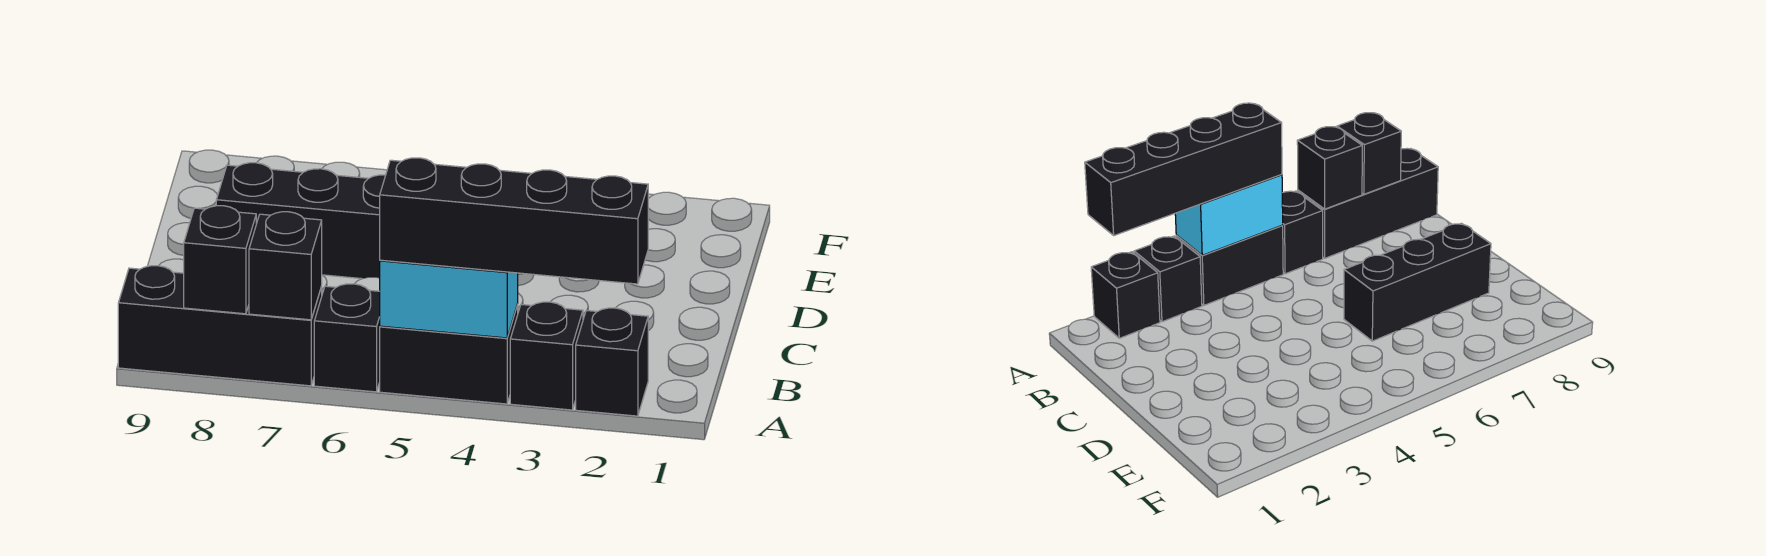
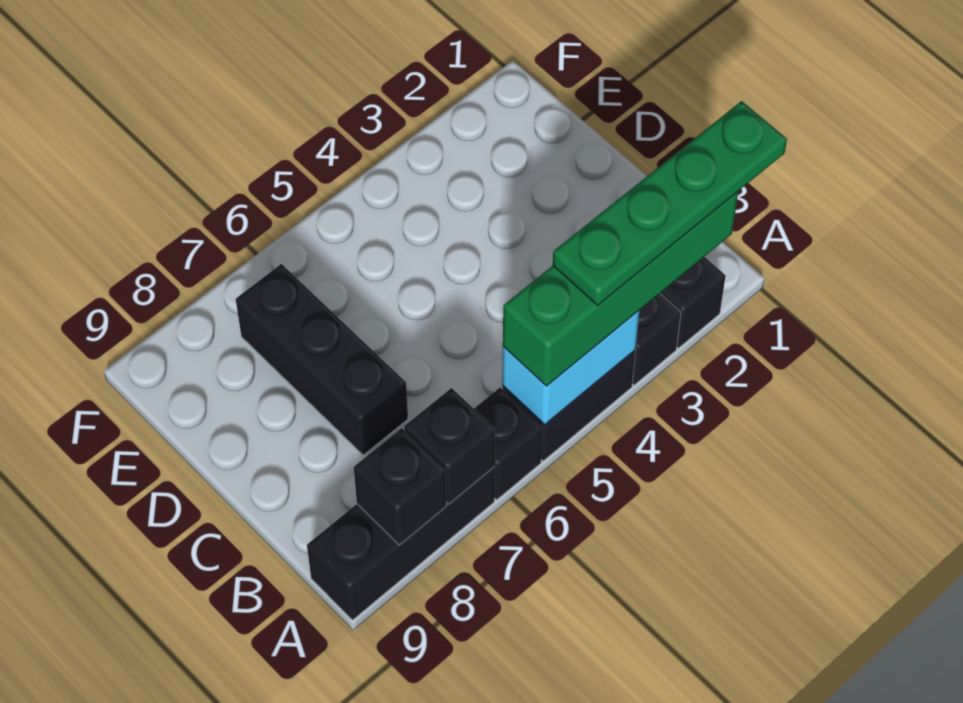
none -> green plate A1:A4 level 4
black brick A2:A5 level 3 -> green brick A2:A5 level 3
black brick D6:D8 level 1 -> black brick C7:E7 level 1

